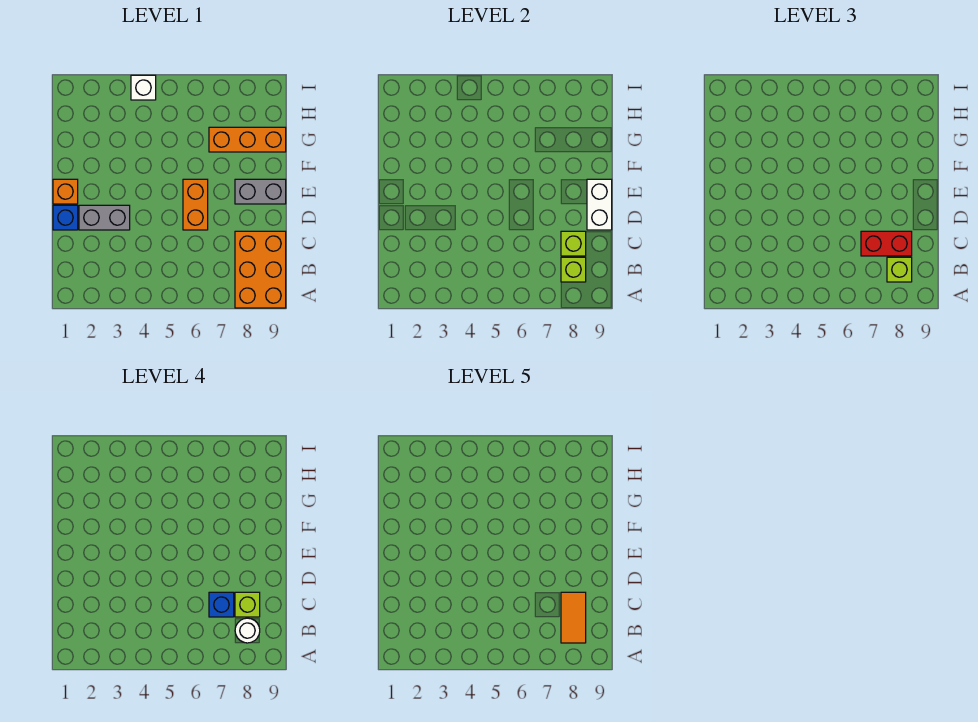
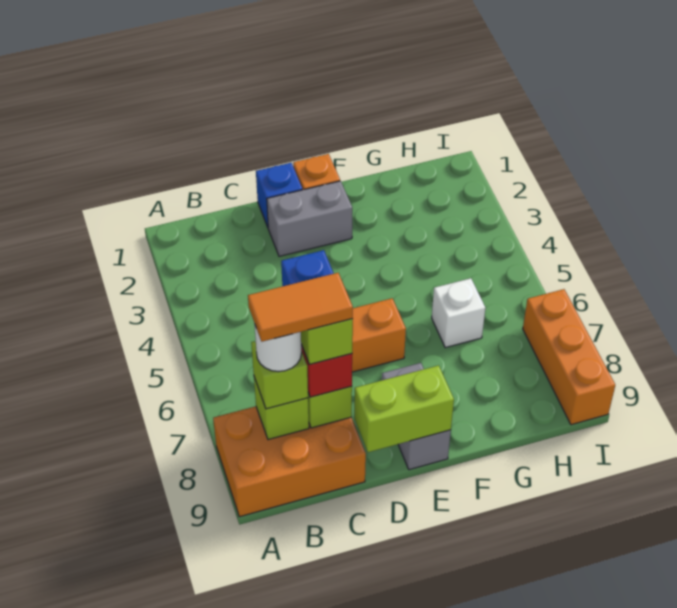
grey brick D2:D3 level 1 -> grey brick D2:E2 level 1
white brick D9:E9 level 2 -> lime brick D9:E9 level 2
orange brick G7:G9 level 1 -> orange brick I7:I9 level 1
white brick I4 level 1 -> white brick G6 level 1

